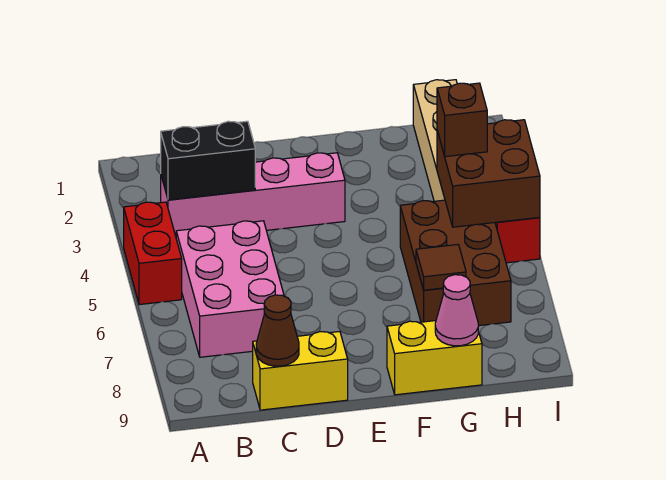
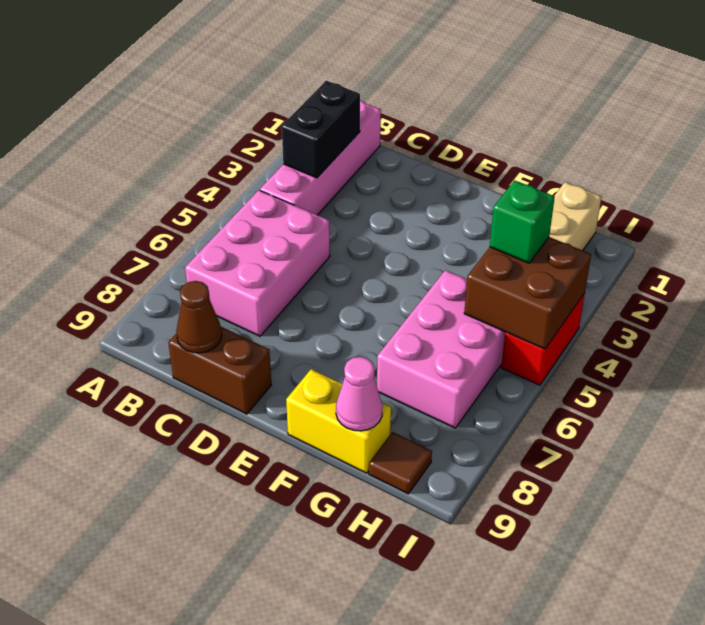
red brick A4:A5 level 1 -> none
pink brick B3:E3 level 1 -> pink brick B1:B4 level 1
black brick B3:C3 level 2 -> black brick B2:B3 level 2
yellow brick C9:D9 level 1 -> brown brick C9:D9 level 1
brown brick G5:H7 level 1 -> pink brick G5:H7 level 1
brown tile G7 level 2 -> brown tile H9 level 1
brown brick H4 level 3 -> green brick H4 level 3

